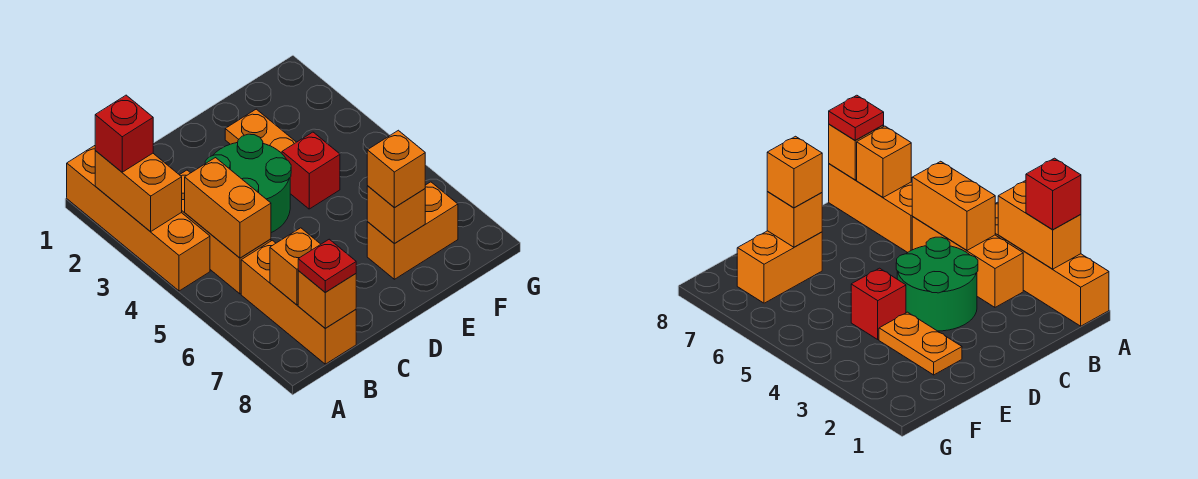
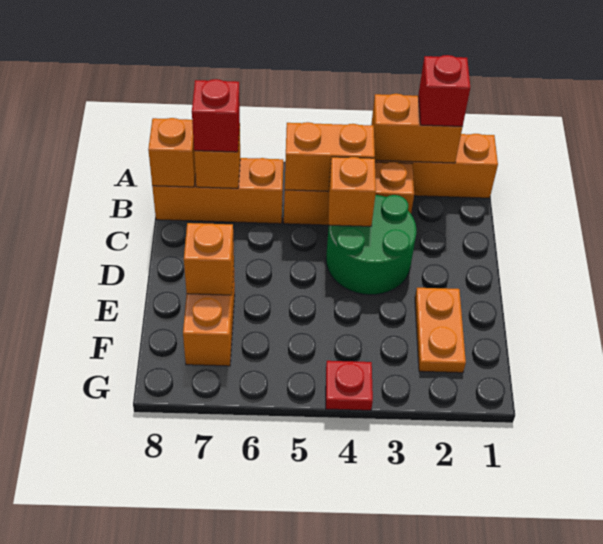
red plate B8 level 3 -> red plate G4 level 1
orange plate E2:E3 level 1 -> orange plate E2:F2 level 1
red brick E4 level 1 -> red brick B7 level 3
orange brick E7 level 3 -> orange brick C4 level 2

